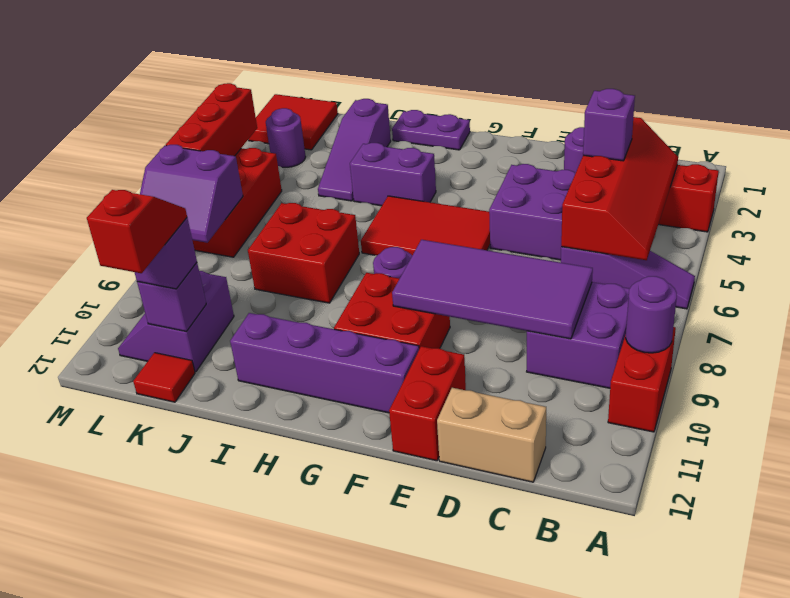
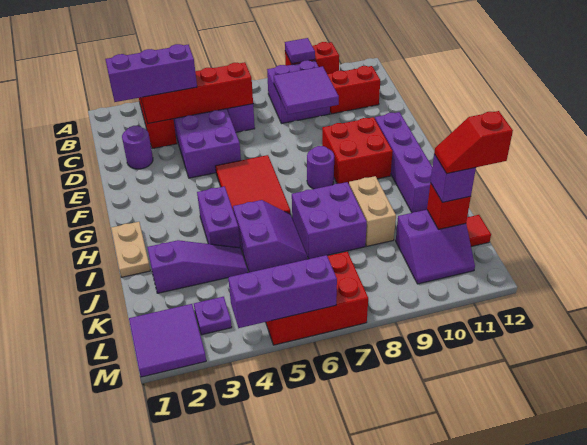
purple round brick A9 level 2 -> purple tile A9 level 2
purple brick C4 level 3 -> purple brick C2:C4 level 3
purple tile C8:F9 level 2 -> purple tile C8:D9 level 2
tan brick C12:D12 level 1 -> tan brick I9:J9 level 1
red brick E11:E12 level 1 -> red brick C10:C11 level 1
purple plate H1:I1 level 1 -> tan plate H1:I1 level 1
red brick I7:J8 level 1 -> purple brick I7:J8 level 1
purple brick K11 level 2 -> red brick K11 level 2
red tile L1:M2 level 1 -> purple tile L1:M2 level 1
purple round brick L3 level 1 -> purple plate L3 level 1
purple slope L7:M8 level 2 top 7 -> purple slope I5:J6 level 1 top 5
red brick M4:M6 level 2 -> purple brick M4:M6 level 2

